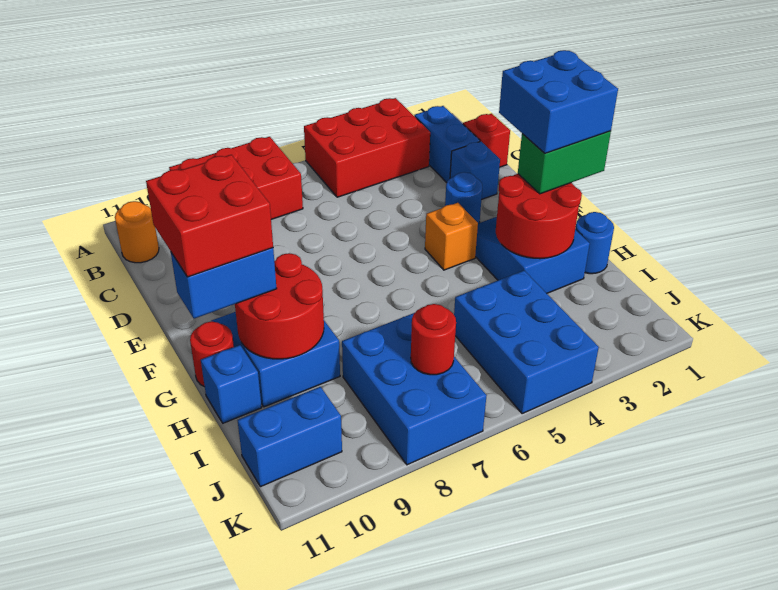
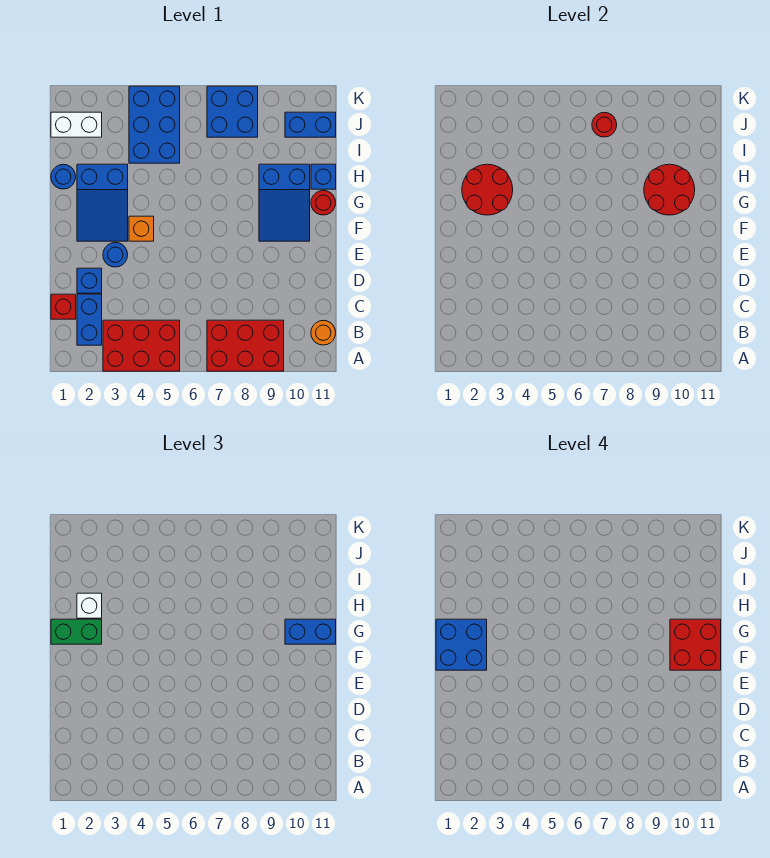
none -> white brick H2 level 3
blue brick I7:K8 level 1 -> blue brick J7:K8 level 1
none -> white brick J1:J2 level 1

